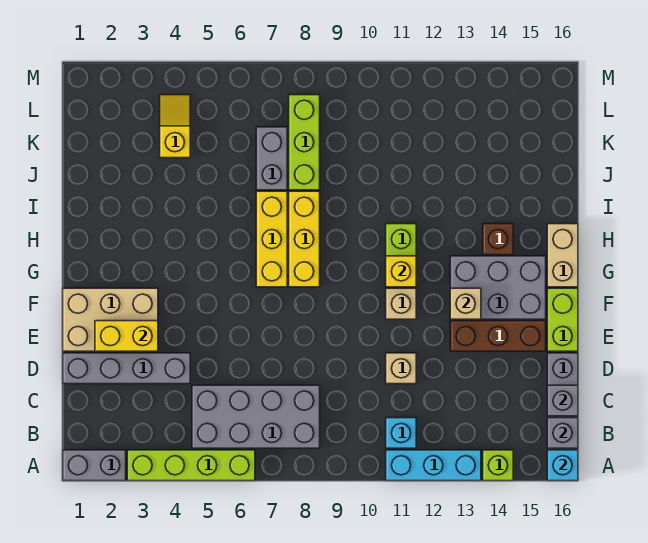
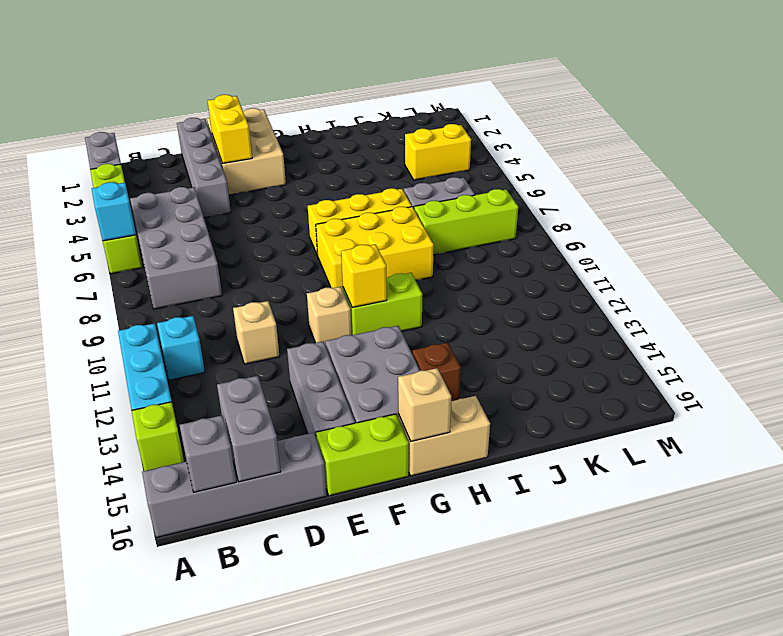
cyan brick A16 level 2 -> cyan brick A6 level 2
grey brick C16 level 2 -> grey brick C15:C16 level 2
brown brick E13:E15 level 1 -> grey brick E13:E15 level 1
tan brick F13 level 2 -> tan brick G16 level 2
yellow brick G8:I8 level 1 -> yellow brick G8:I9 level 1
yellow slope K4:L4 level 1 top K -> yellow brick K4:L4 level 1

